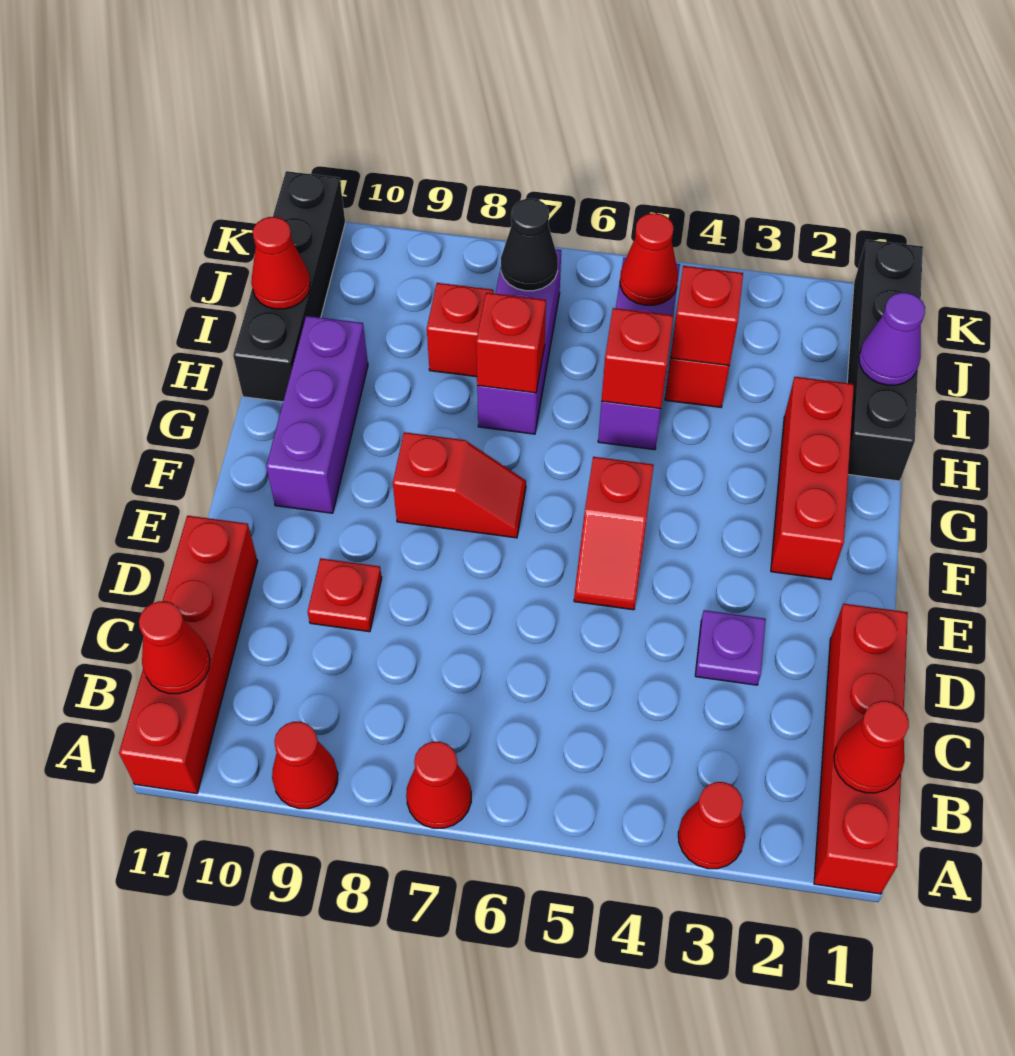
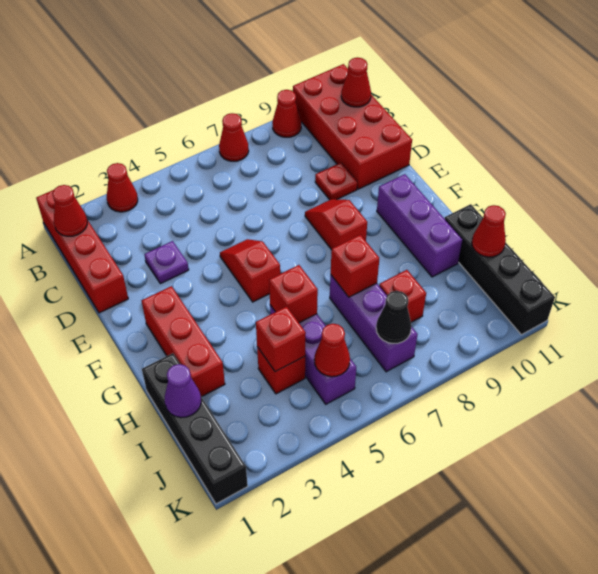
red brick A11:D11 level 1 -> red brick A10:D11 level 1
red slope F7:F8 level 1 top 8 -> red slope E8:F8 level 1 top F

